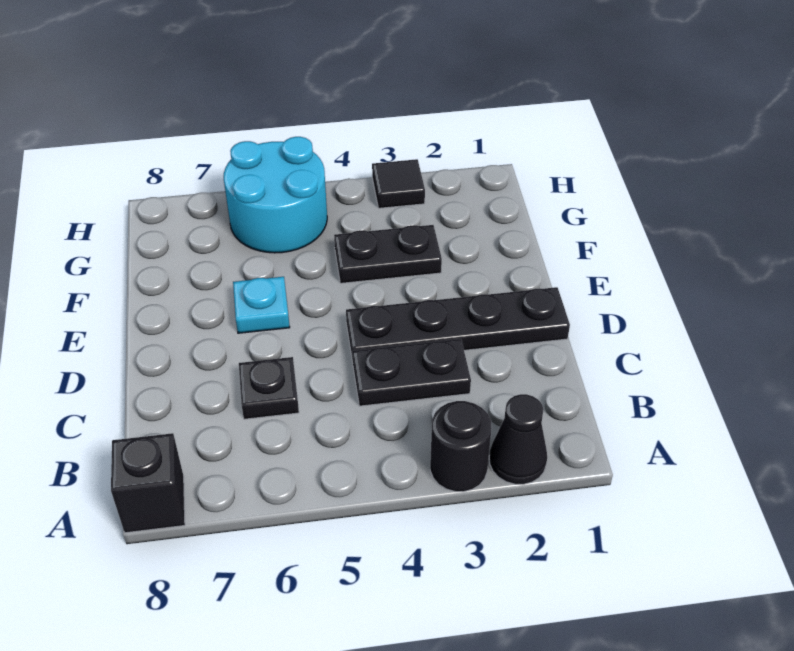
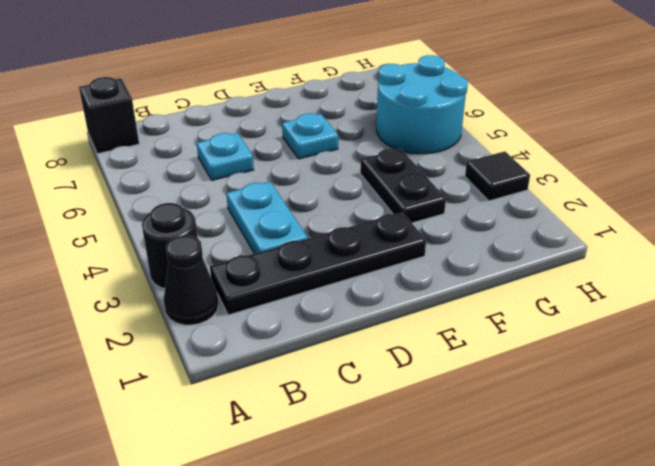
black plate C3:C4 level 1 -> cyan plate C3:C4 level 1
black plate C6 level 1 -> cyan plate C6 level 1
black plate D1:D4 level 1 -> black plate B2:E2 level 1

